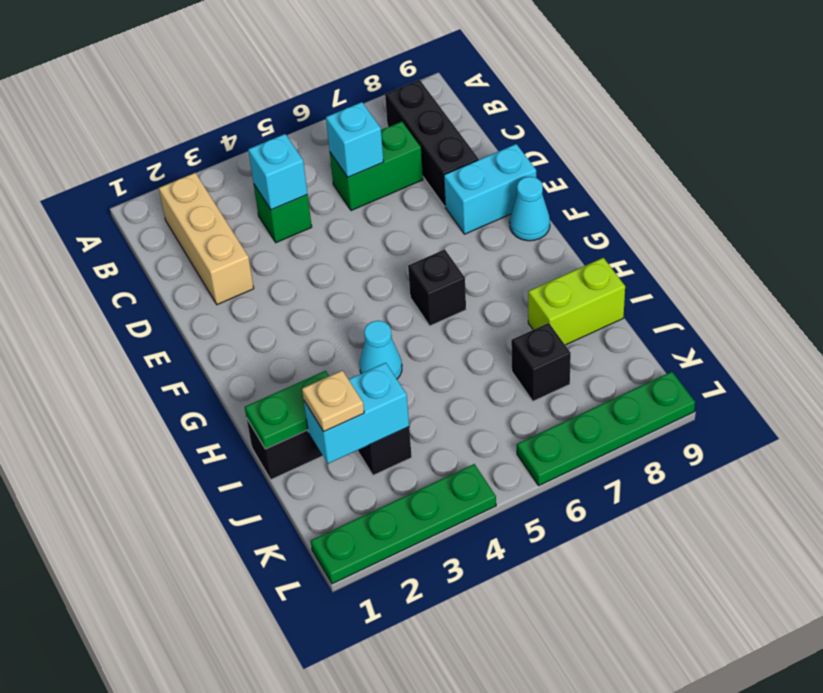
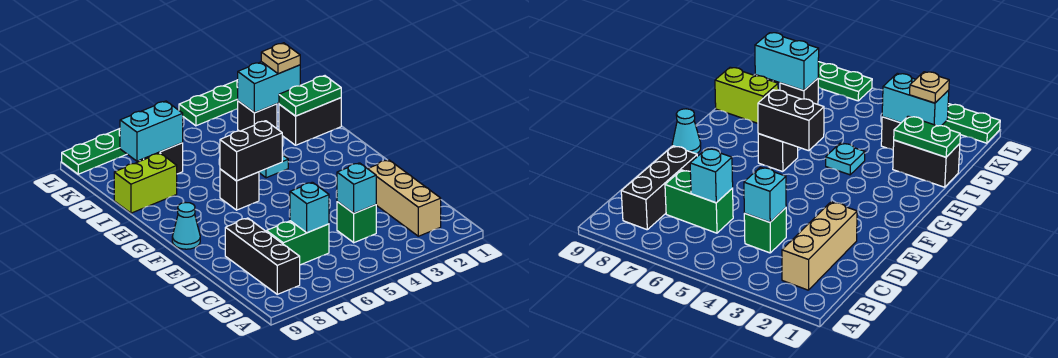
cyan brick E8:E9 level 1 -> cyan brick J7:J8 level 2
none -> black brick G5:G6 level 2
cyan cone H4 level 1 -> cyan plate H4 level 1

